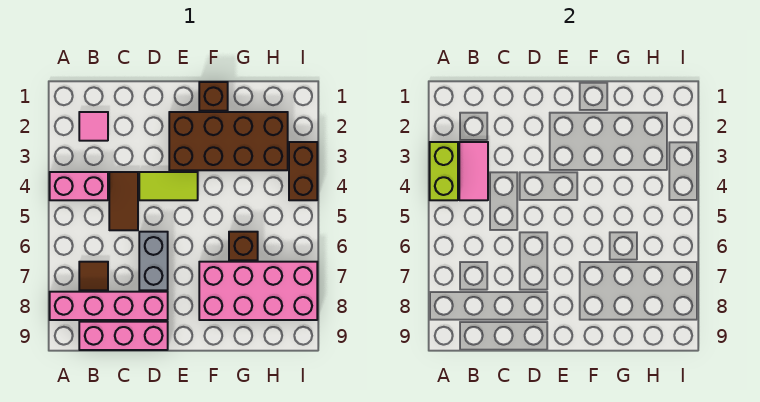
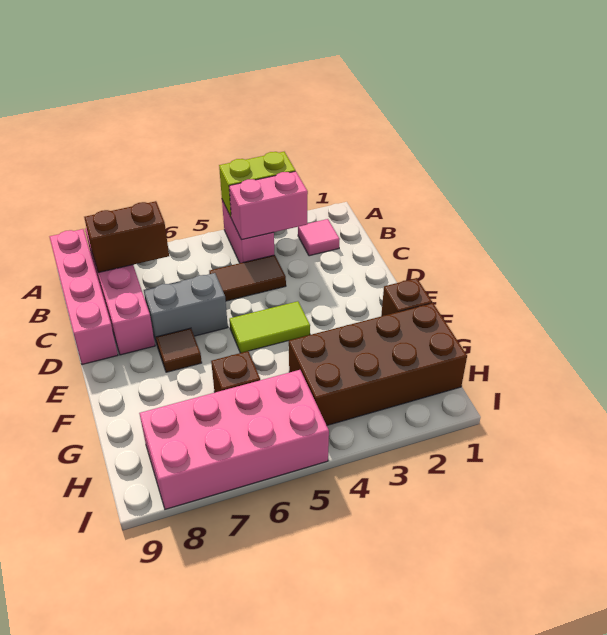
pink tile B3:B4 level 2 -> pink brick B3:B4 level 2
brown tile B7 level 1 -> brown tile E7 level 1
pink brick B9:D9 level 1 -> pink brick A9:D9 level 1
lime tile D4:E4 level 1 -> lime tile E4:E5 level 1
brown brick E2:H3 level 1 -> brown brick G1:H4 level 1
pink brick F7:I8 level 1 -> pink brick H5:I8 level 1
brown brick I3:I4 level 1 -> brown brick B7:B8 level 2

